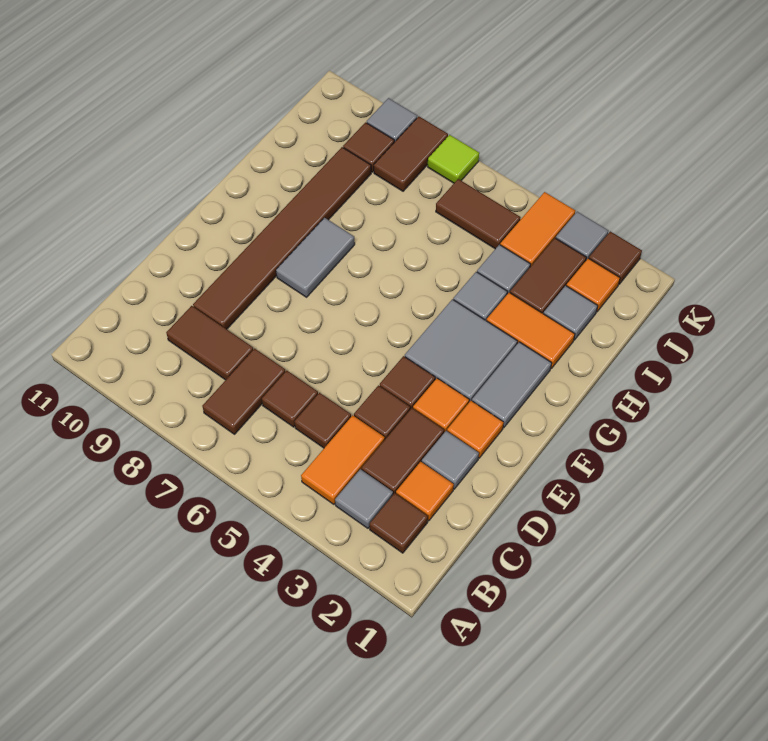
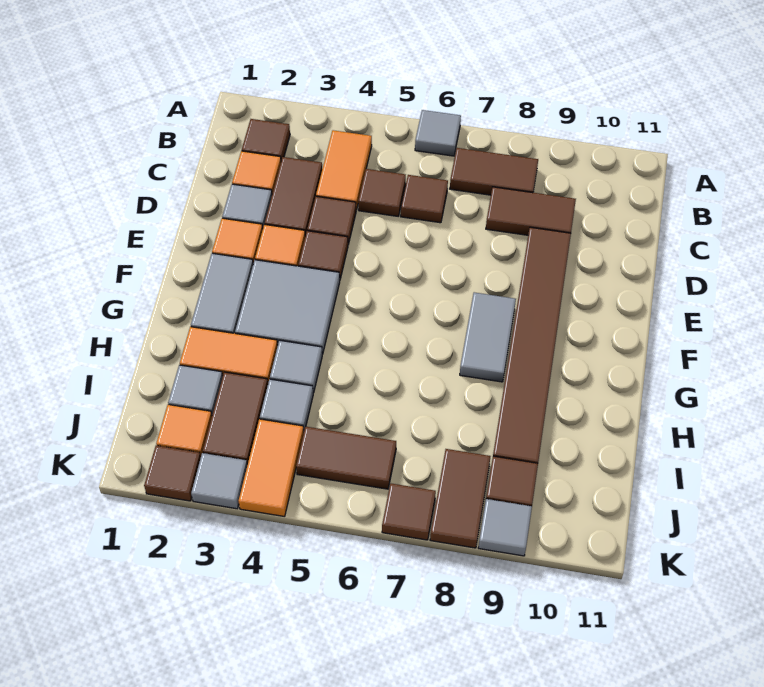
grey tile B3 level 1 -> grey tile A6 level 1
brown tile B7:C7 level 1 -> brown tile B7:B8 level 1
lime tile K7 level 1 -> brown tile K7 level 1

